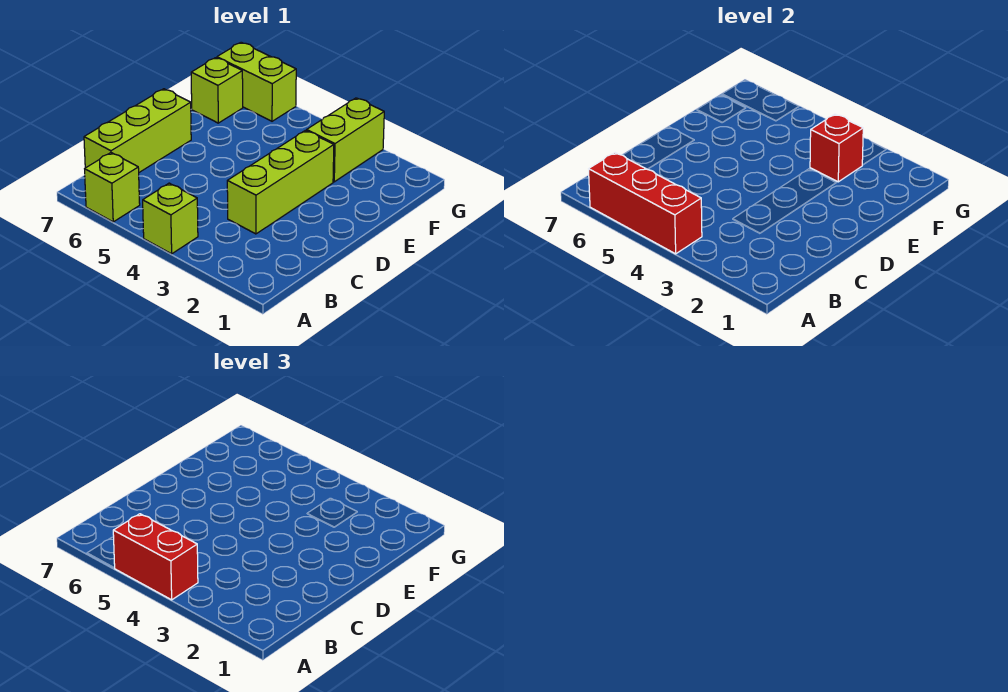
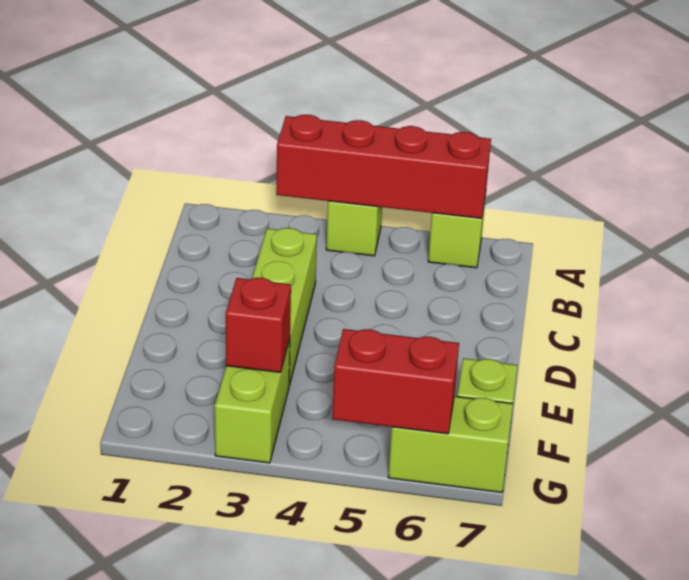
red brick A4:A6 level 2 -> red brick A3:A6 level 2
red brick A4:A5 level 3 -> red brick G5:G6 level 2
lime brick B7:D7 level 1 -> none

